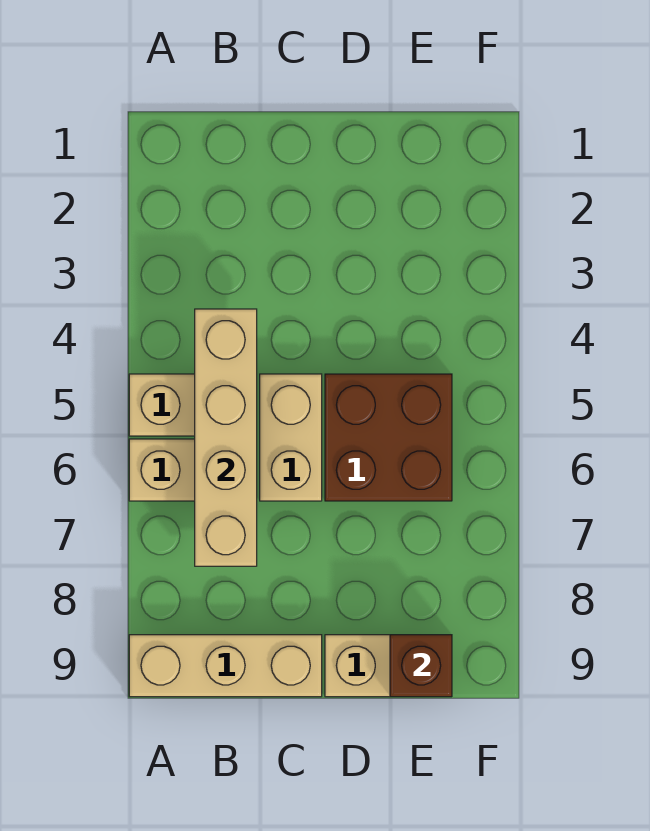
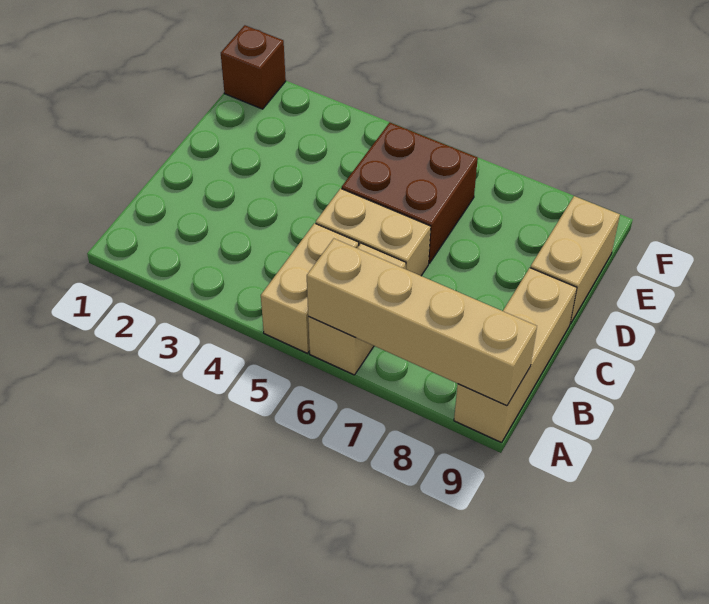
tan brick B4:B7 level 2 -> tan brick A6:A9 level 2
brown brick E9 level 2 -> brown brick F1 level 1

